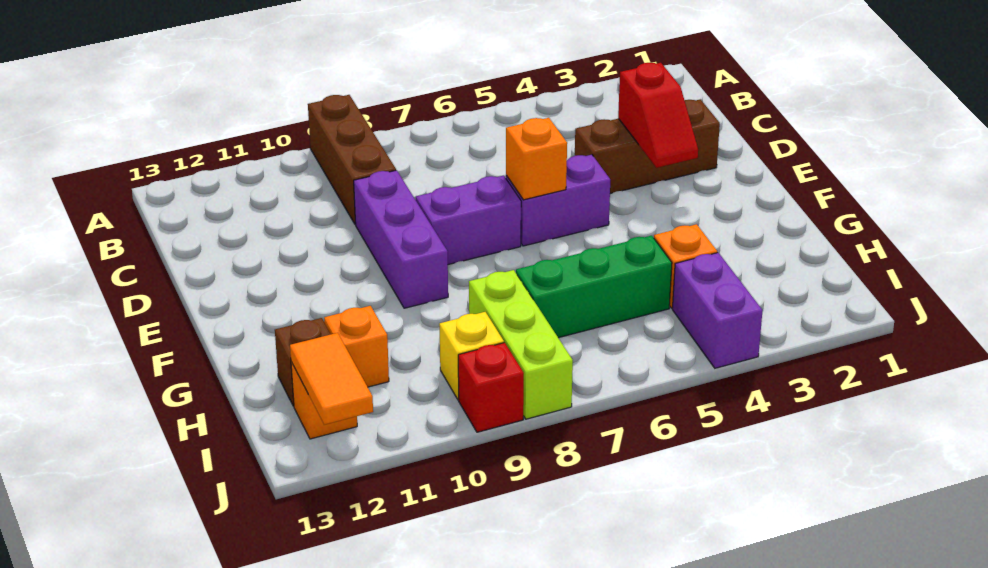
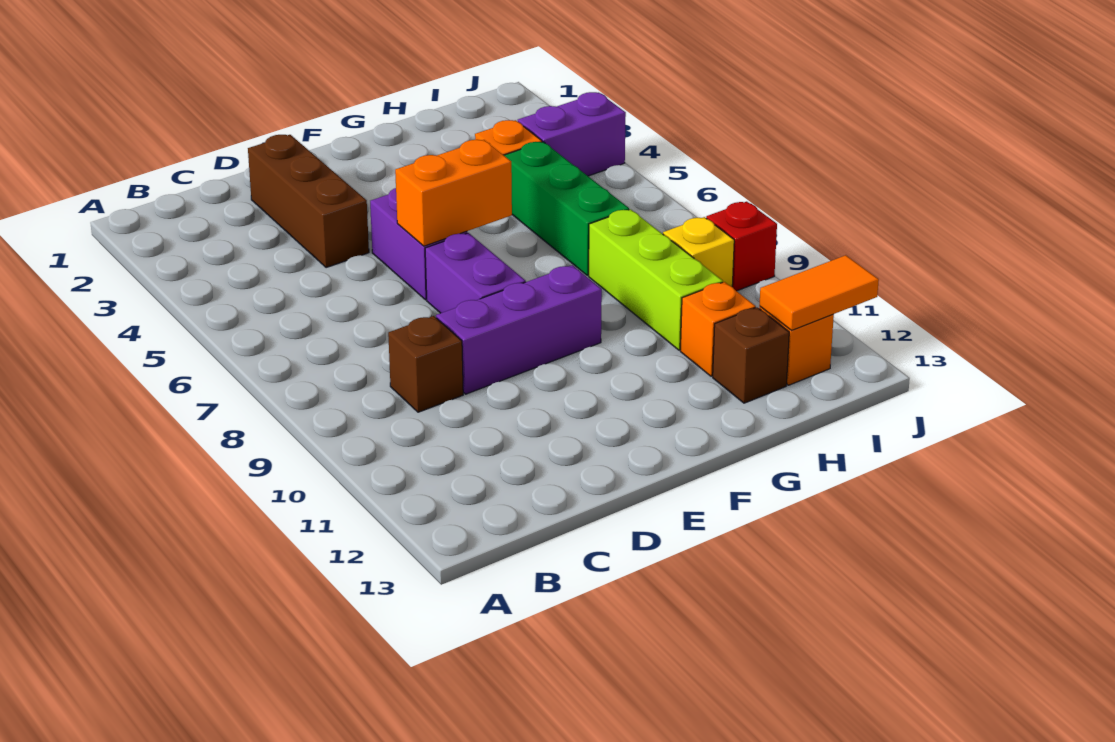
brown brick A9:C9 level 1 -> brown brick C9 level 1
red slope D3:E3 level 2 top D -> none
orange brick E6 level 2 -> orange brick E6:F6 level 2
lime brick H8:J8 level 1 -> lime brick H8:H10 level 1

